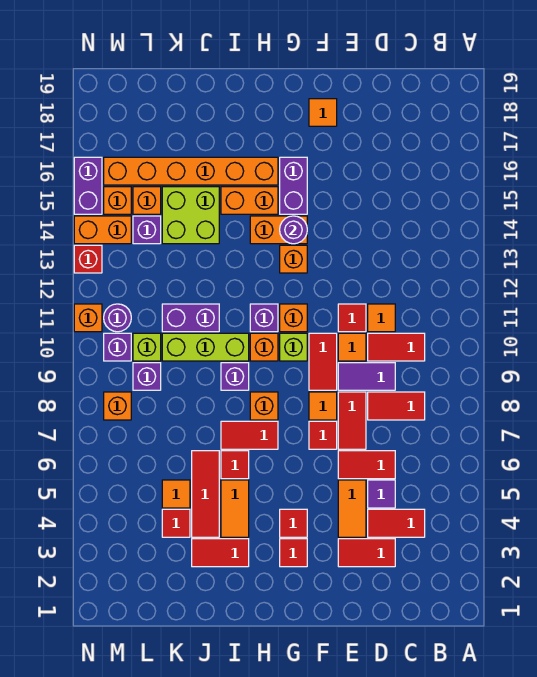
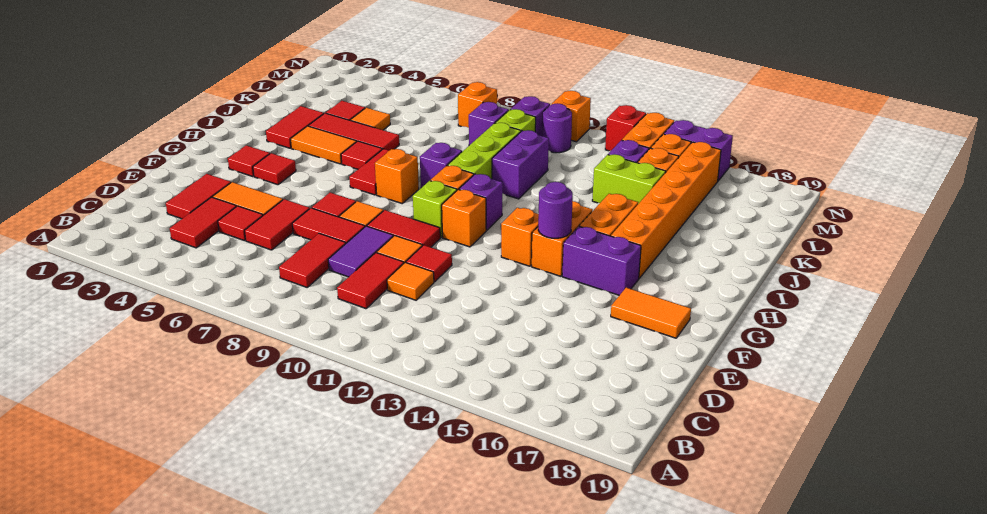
purple tile D5 level 1 -> red tile D5 level 1
orange tile F18 level 1 -> orange tile F17:F18 level 1
lime brick J14:K15 level 1 -> lime brick K14:K15 level 1

